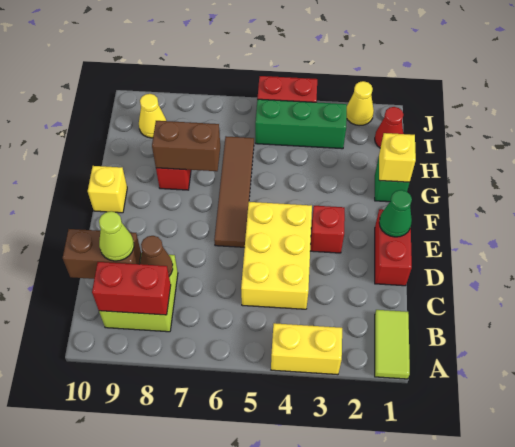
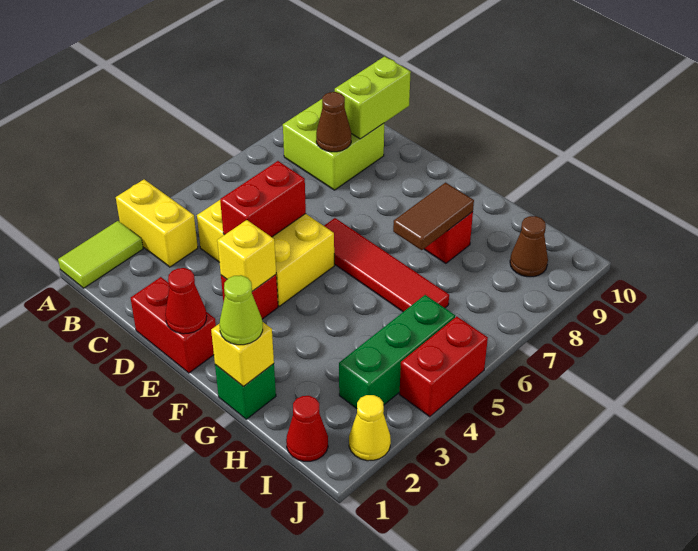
lime tile A1:B1 level 1 -> lime tile A1:A2 level 1
yellow brick A3:A4 level 1 -> yellow brick A3:B3 level 1
red brick B8:B9 level 2 -> red brick D4:D5 level 2
brown brick C9:C10 level 2 -> lime brick C9:C10 level 2
lime cone C9 level 3 -> lime cone G1 level 3
green cone E1 level 2 -> red cone E1 level 2
brown tile E6:H6 level 1 -> red tile E6:H6 level 1
yellow brick F10 level 1 -> yellow brick E3 level 2
brown brick G7:G8 level 2 -> brown tile G7:G8 level 2
yellow cone I9 level 1 -> brown cone I9 level 1

